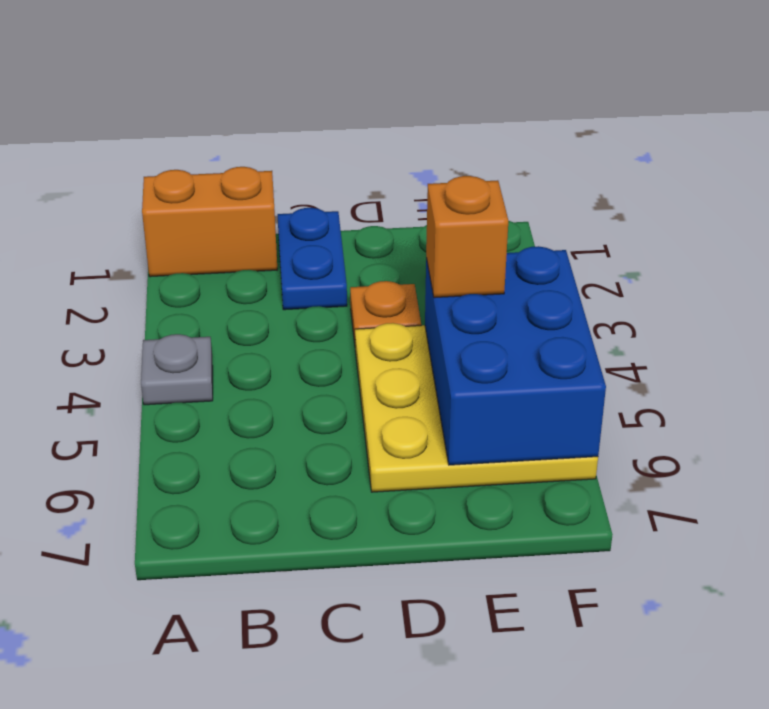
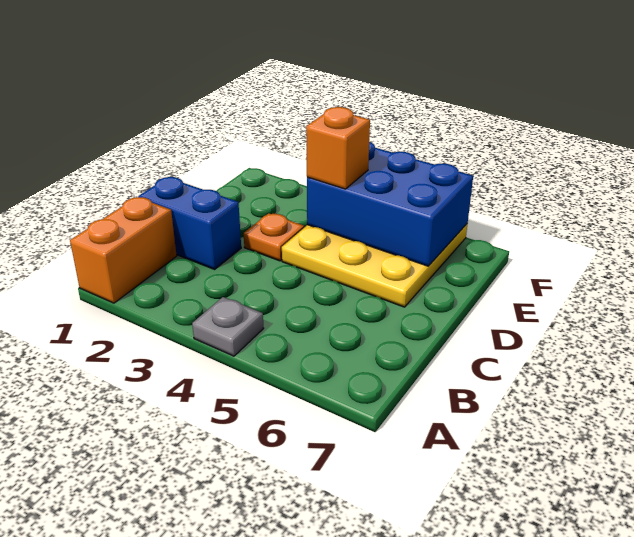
blue plate C1:C2 level 1 -> blue brick C1:C2 level 1

